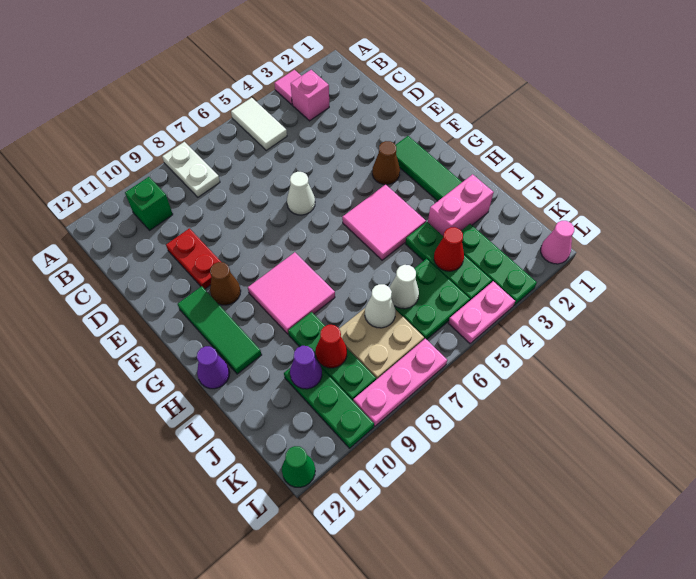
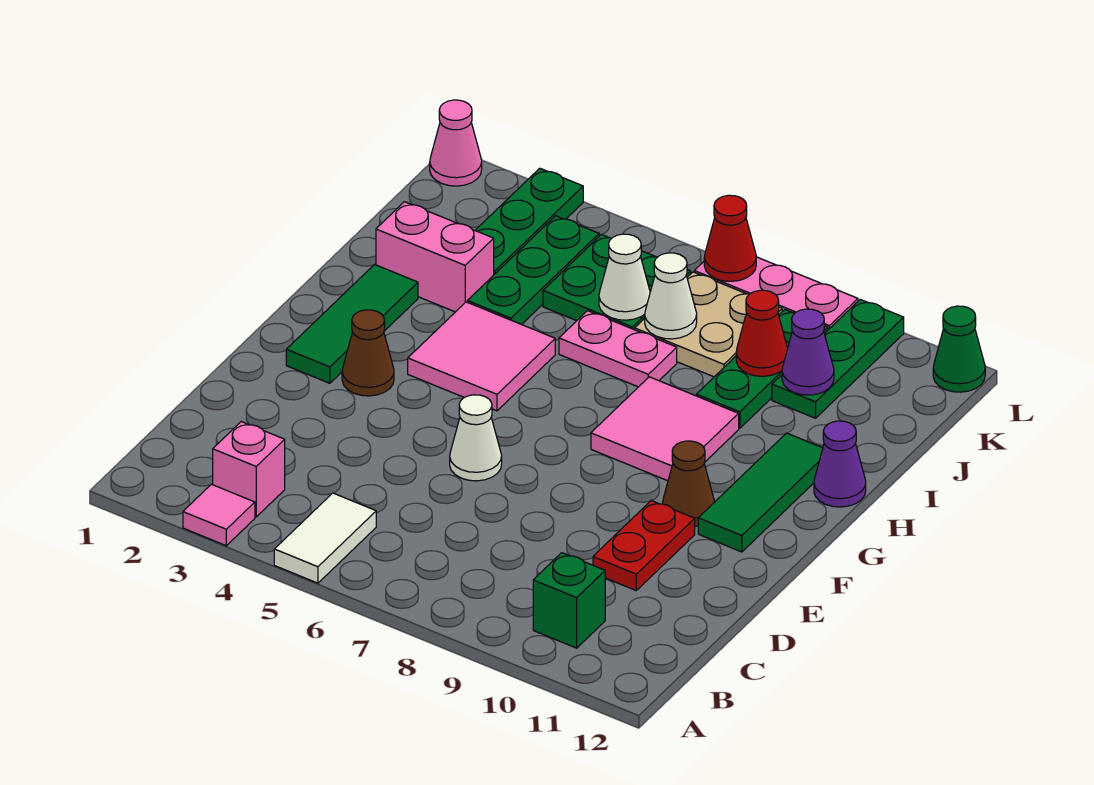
white plate A8:B8 level 1 -> none
red cone J4 level 2 -> red cone L7 level 2
pink plate L4:L5 level 1 -> pink plate I6:I7 level 1

